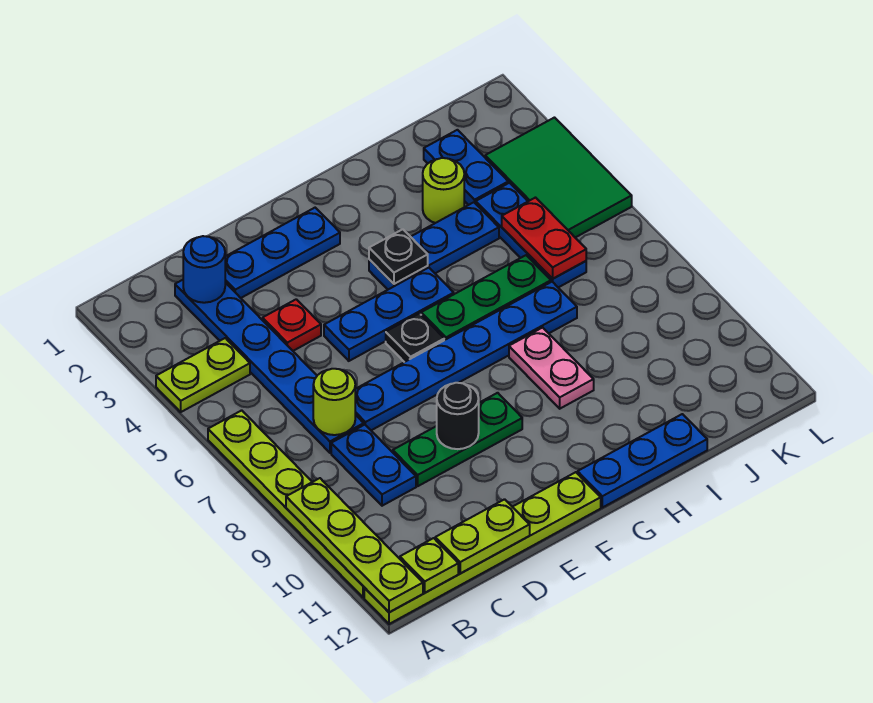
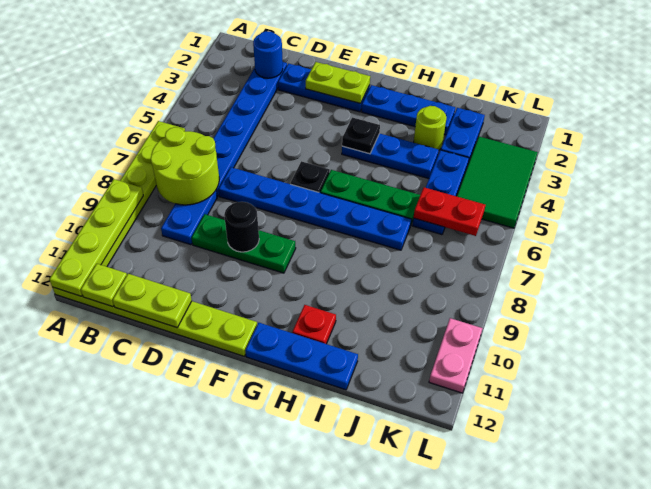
lime plate A4:B4 level 1 -> lime plate E2:F2 level 2
lime round brick C7 level 2 -> lime round brick B7:C8 level 2
red plate D4 level 1 -> red plate H11 level 1
blue plate E5:G5 level 1 -> blue plate G2:I2 level 1
pink plate H8:H9 level 1 -> pink plate L10:L11 level 1
red plate J5:J6 level 2 -> red plate J6:K6 level 2

